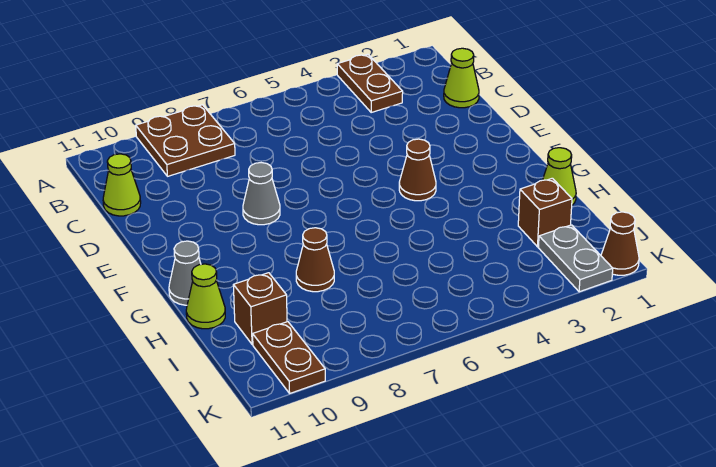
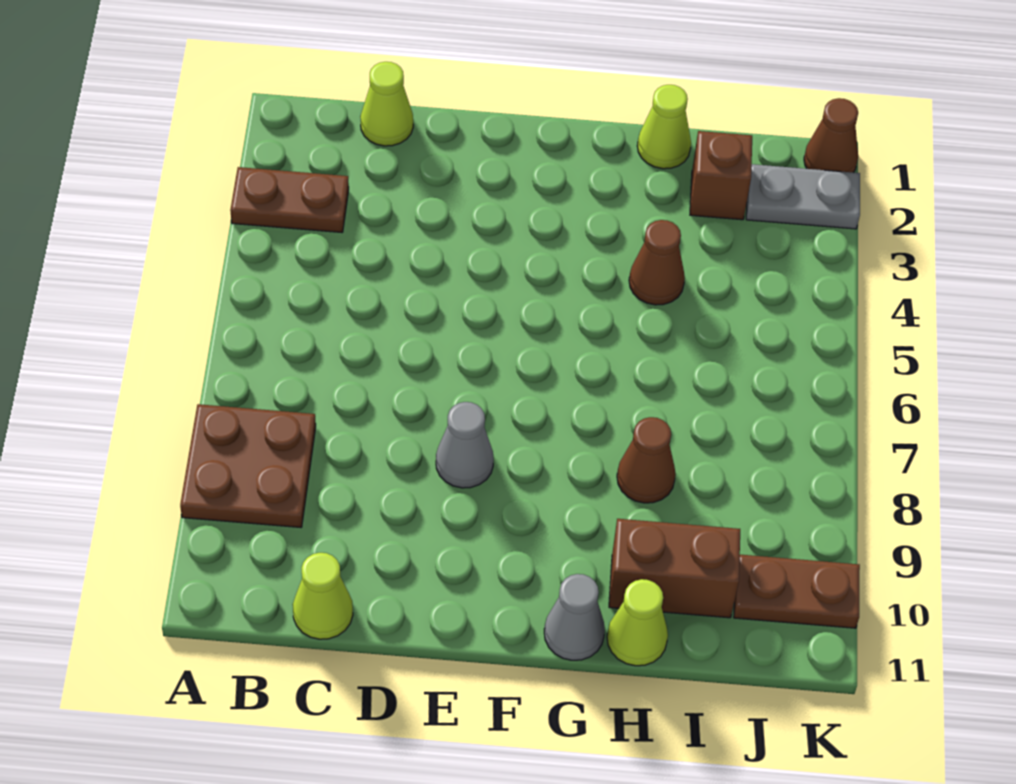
brown cone F4 level 1 -> brown cone H4 level 1
brown brick I10 level 1 -> brown brick H10:I10 level 1

